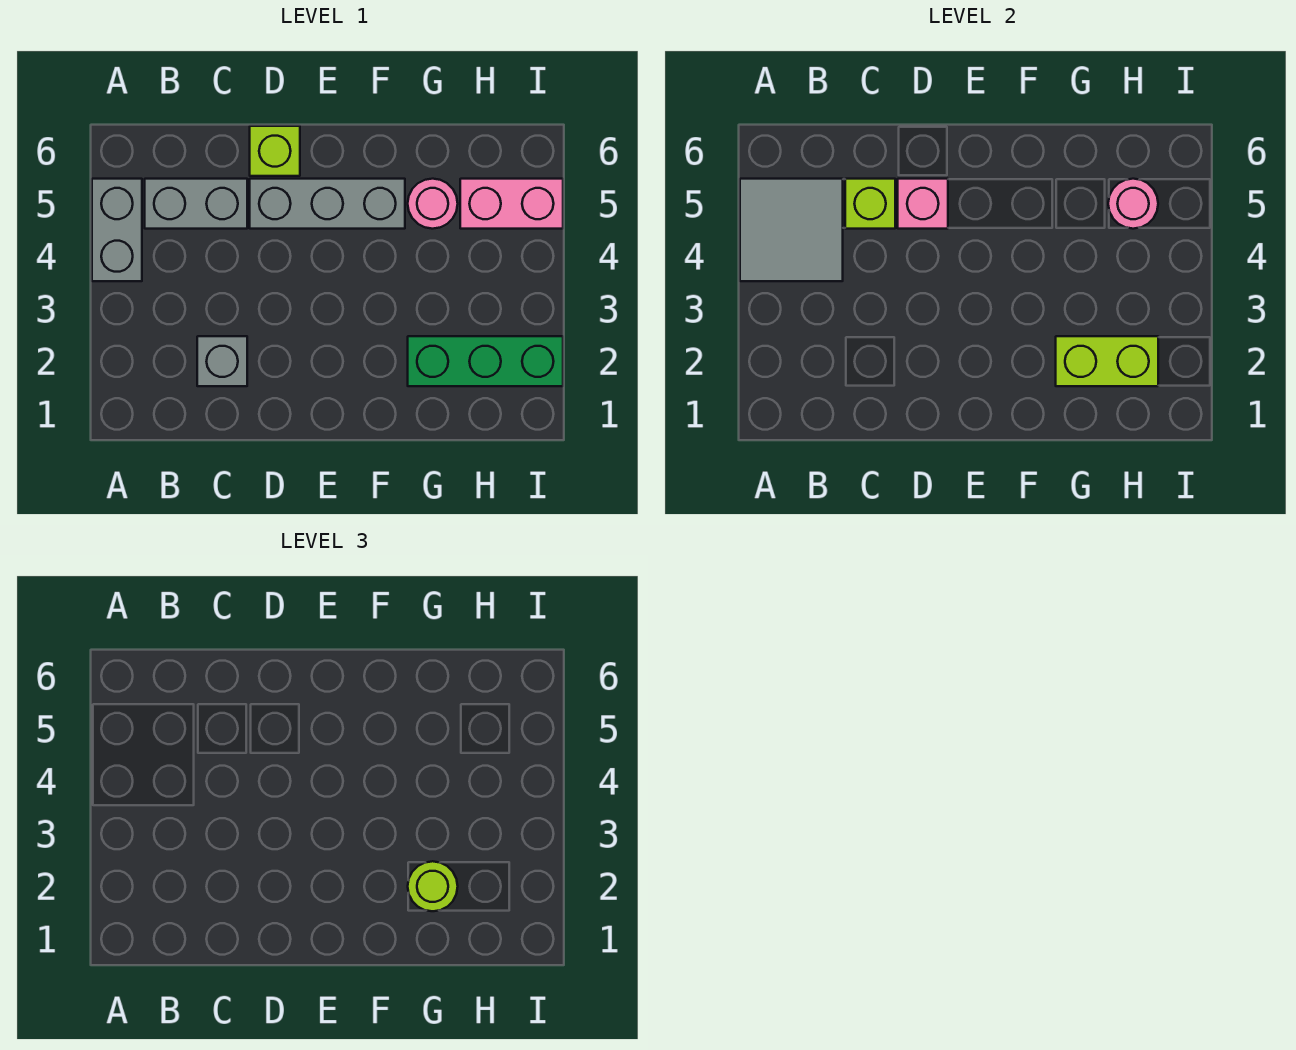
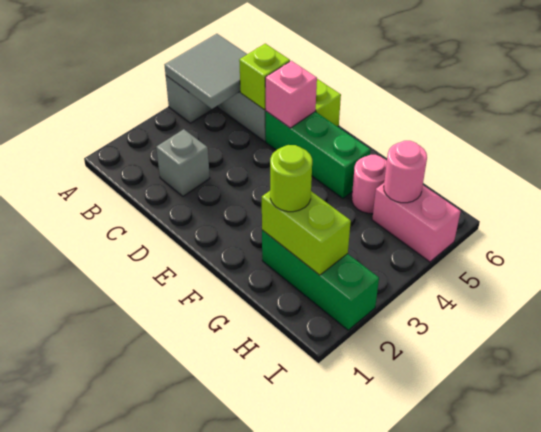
grey brick D5:F5 level 1 -> green brick D5:F5 level 1

